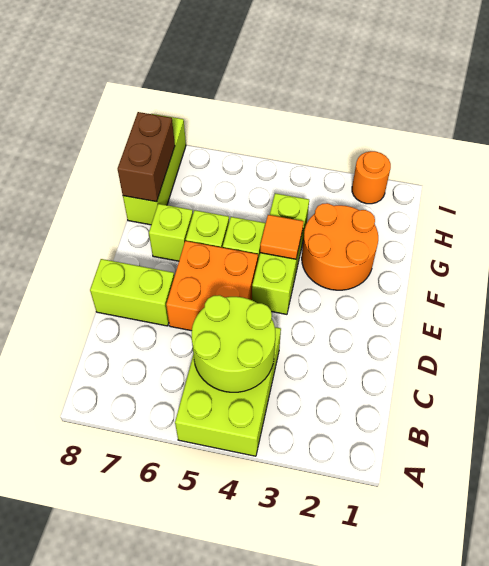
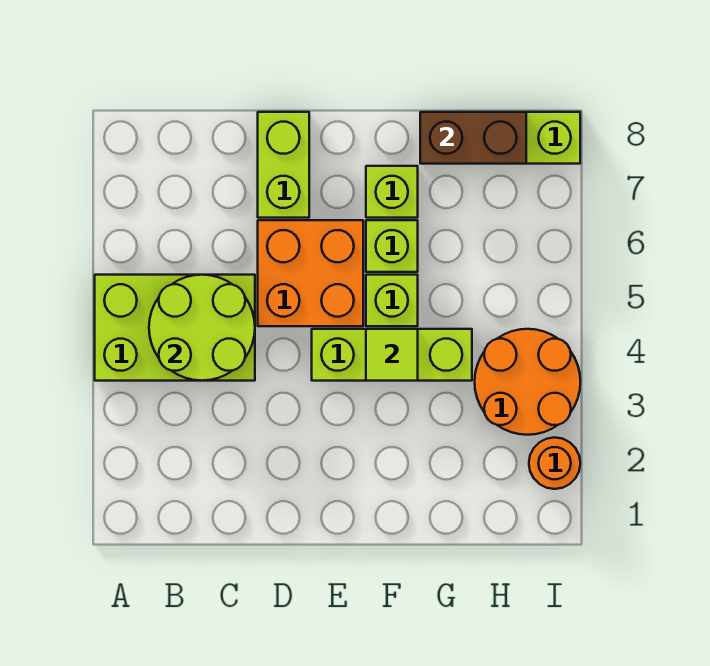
orange round brick F2:G3 level 1 -> orange round brick H3:I4 level 1
orange tile F4 level 2 -> lime tile F4 level 2

